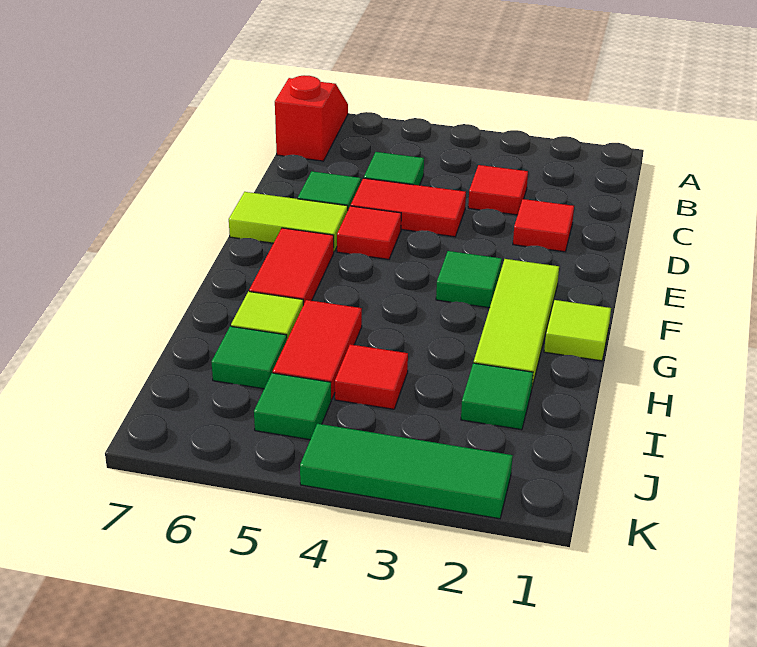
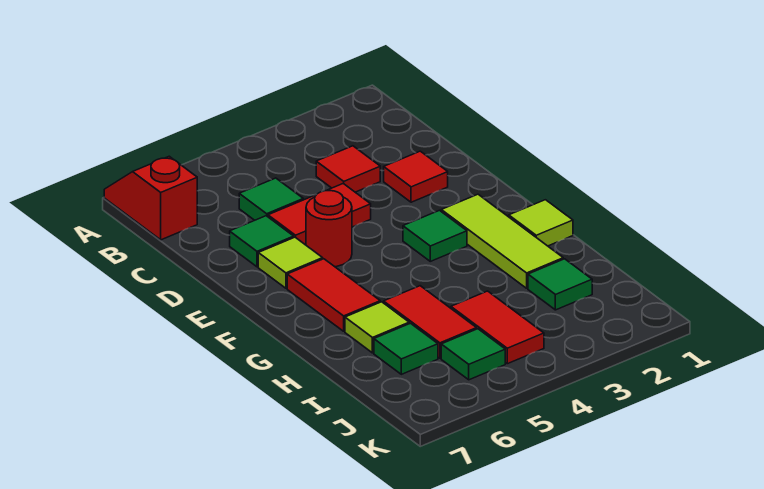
red tile E5 level 1 -> red round brick E5 level 1
lime tile E6:E7 level 1 -> lime tile E6 level 1
red tile I4 level 1 -> red tile I4:J4 level 1
green tile K2:K4 level 1 -> none

